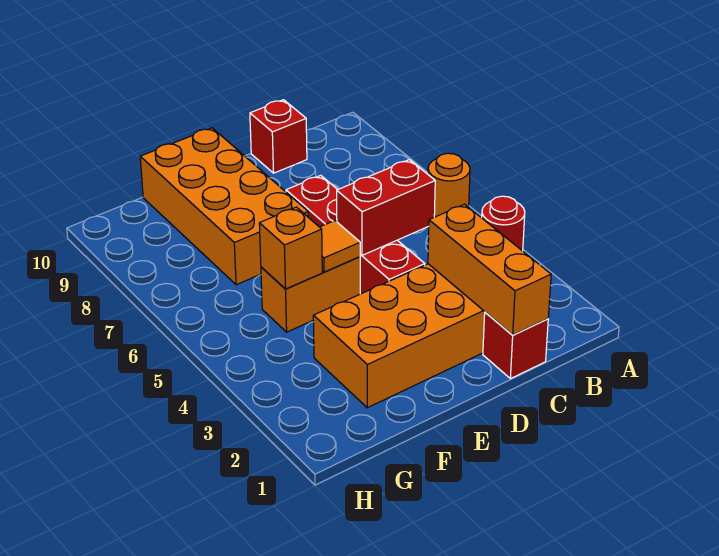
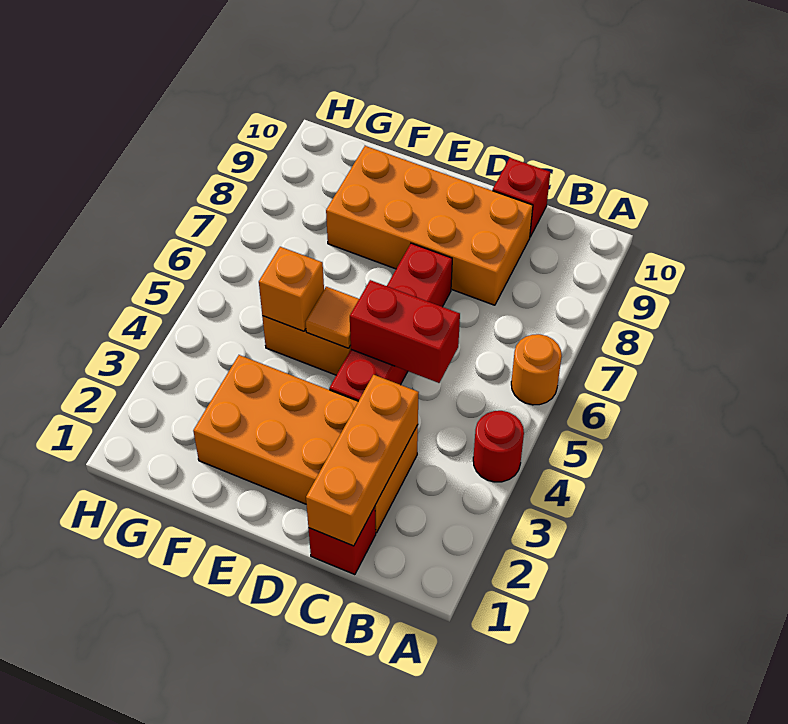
orange brick E7:F10 level 1 -> orange brick C8:F9 level 1

